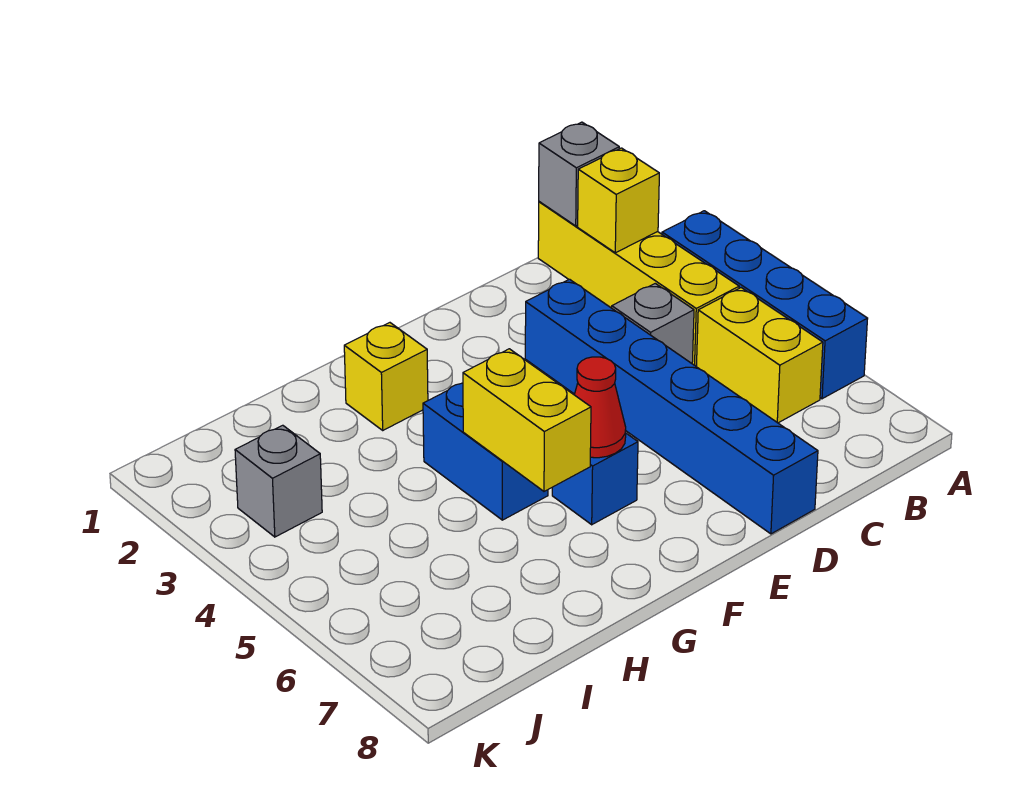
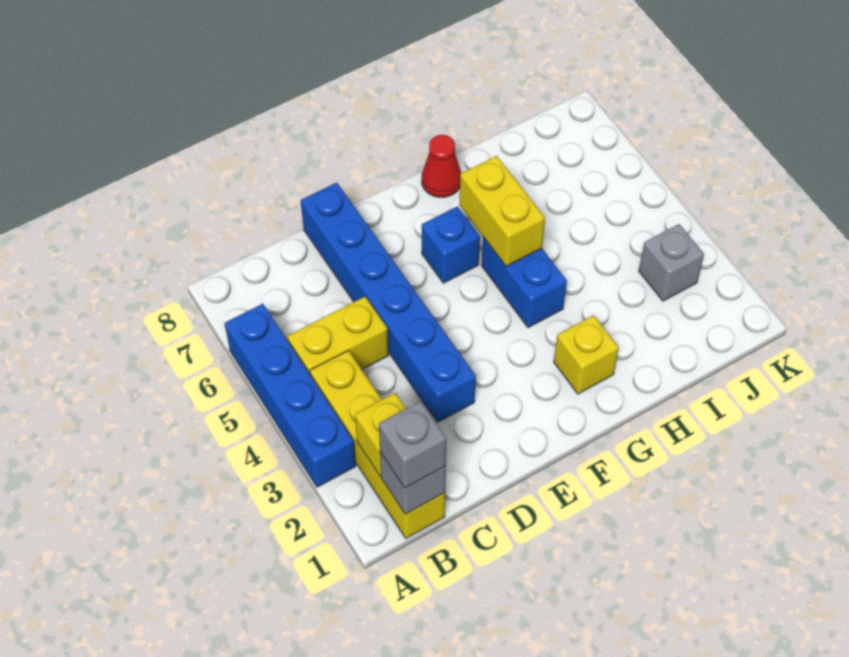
yellow brick B5:B6 level 1 -> yellow brick B5:C5 level 1
grey brick C4 level 1 -> grey brick B1 level 3
red cone F6 level 2 -> red cone G8 level 1

